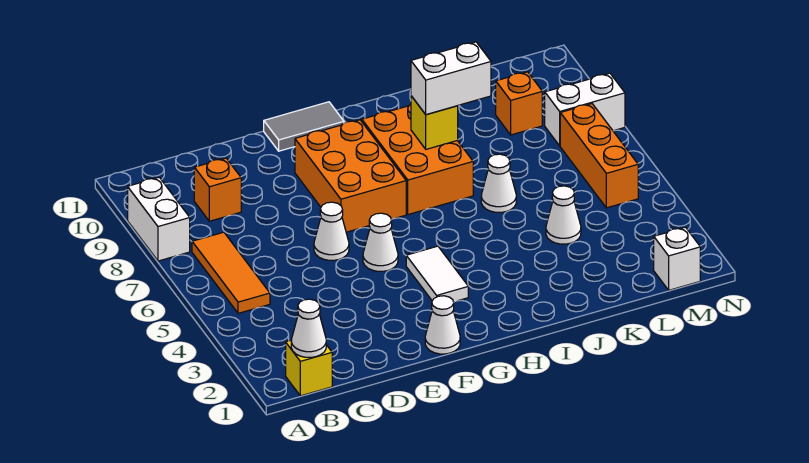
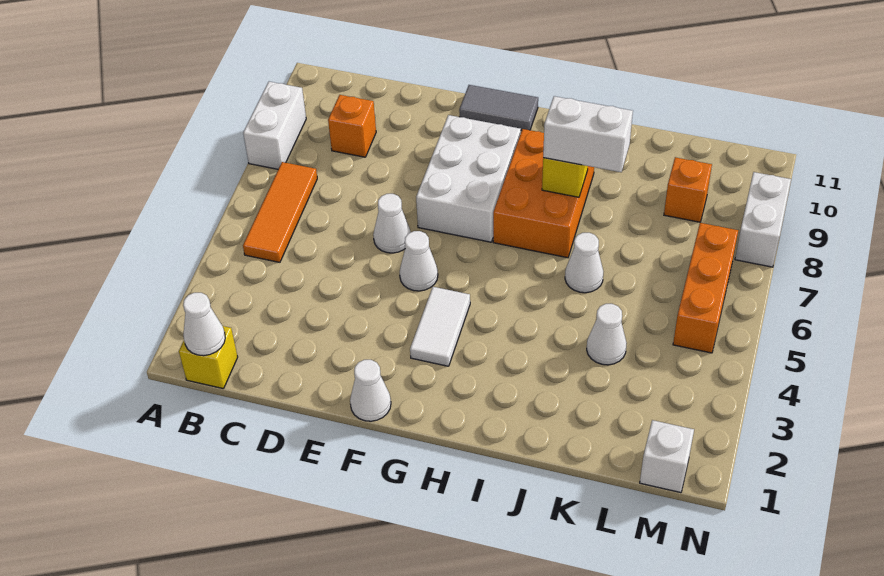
orange brick F7:G9 level 1 -> white brick F7:G9 level 1
white brick M8:N8 level 1 -> white brick N8:N9 level 1

